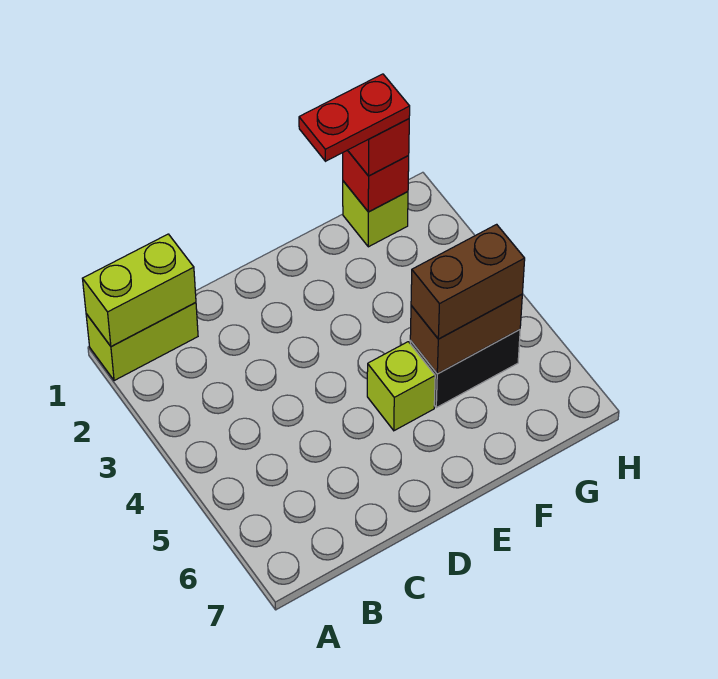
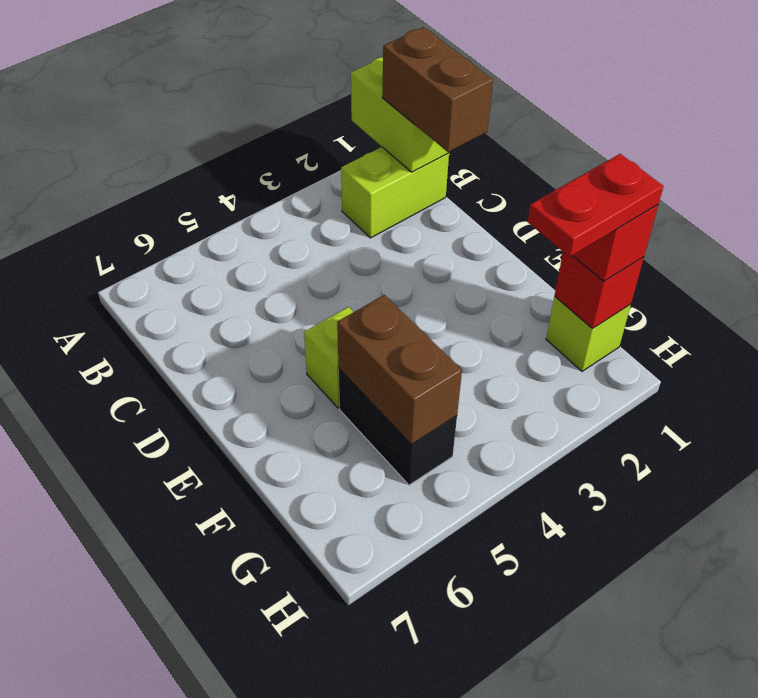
lime brick A1:B1 level 1 -> lime brick B1:B2 level 1
red plate F1:G1 level 4 -> red plate G1:G2 level 4
brown brick F5:G5 level 3 -> brown brick B1:C1 level 3

